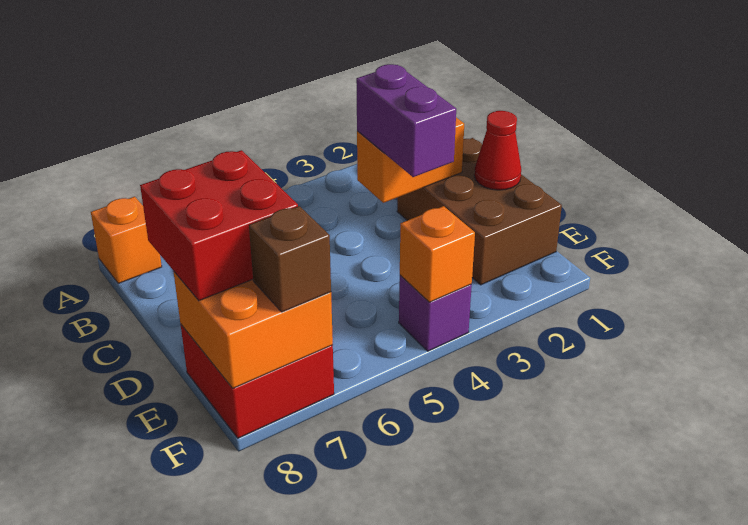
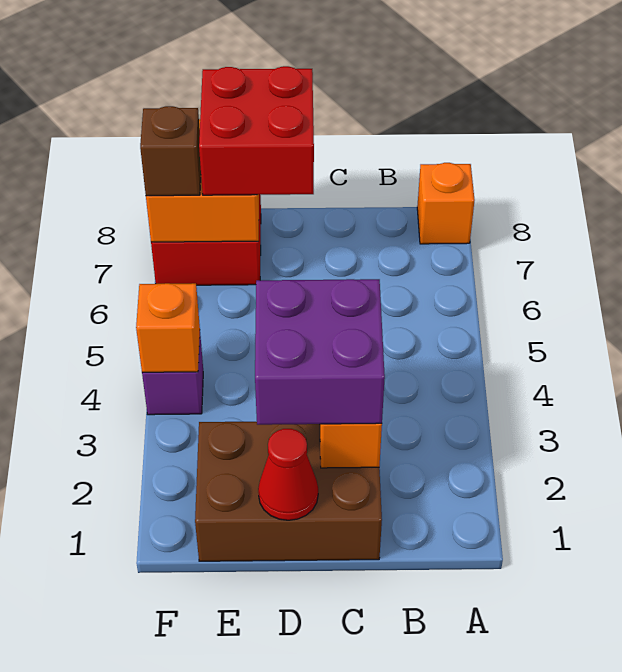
purple brick C3:D3 level 3 -> purple brick C2:D3 level 3

